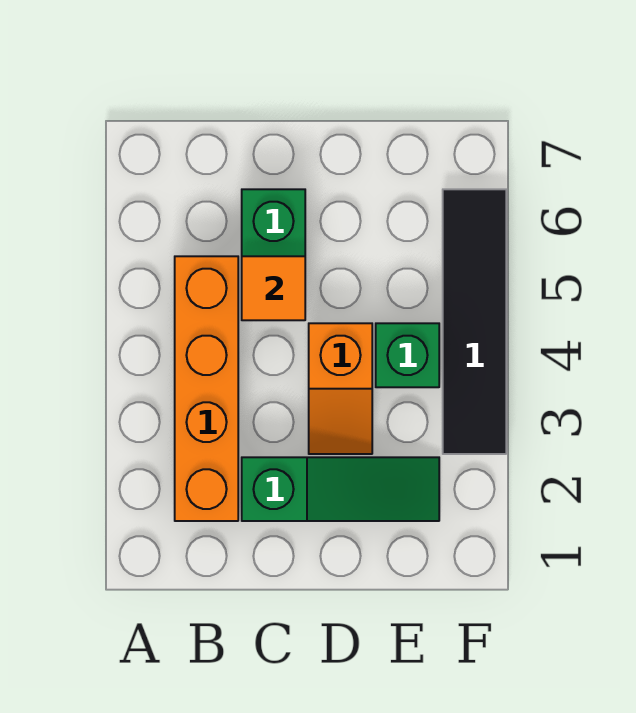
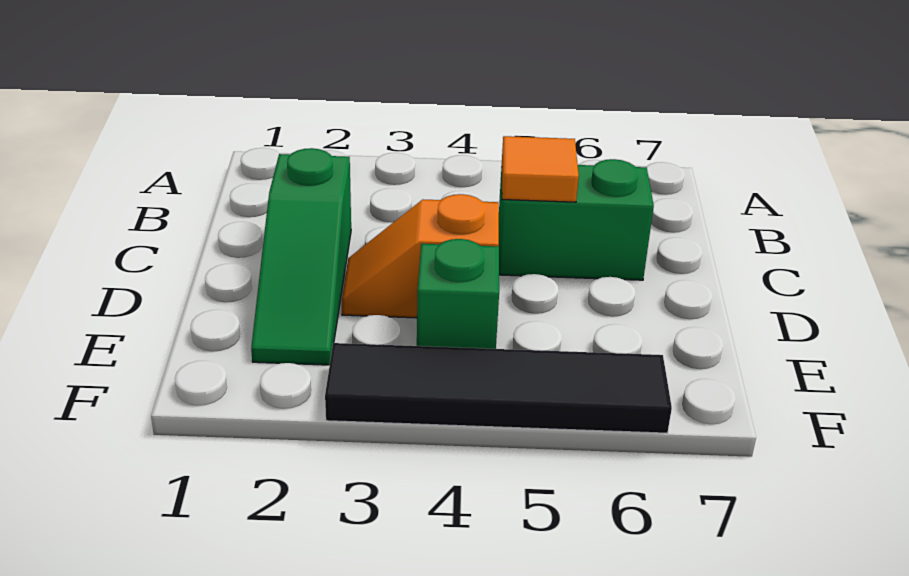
orange brick B2:B5 level 1 -> none

